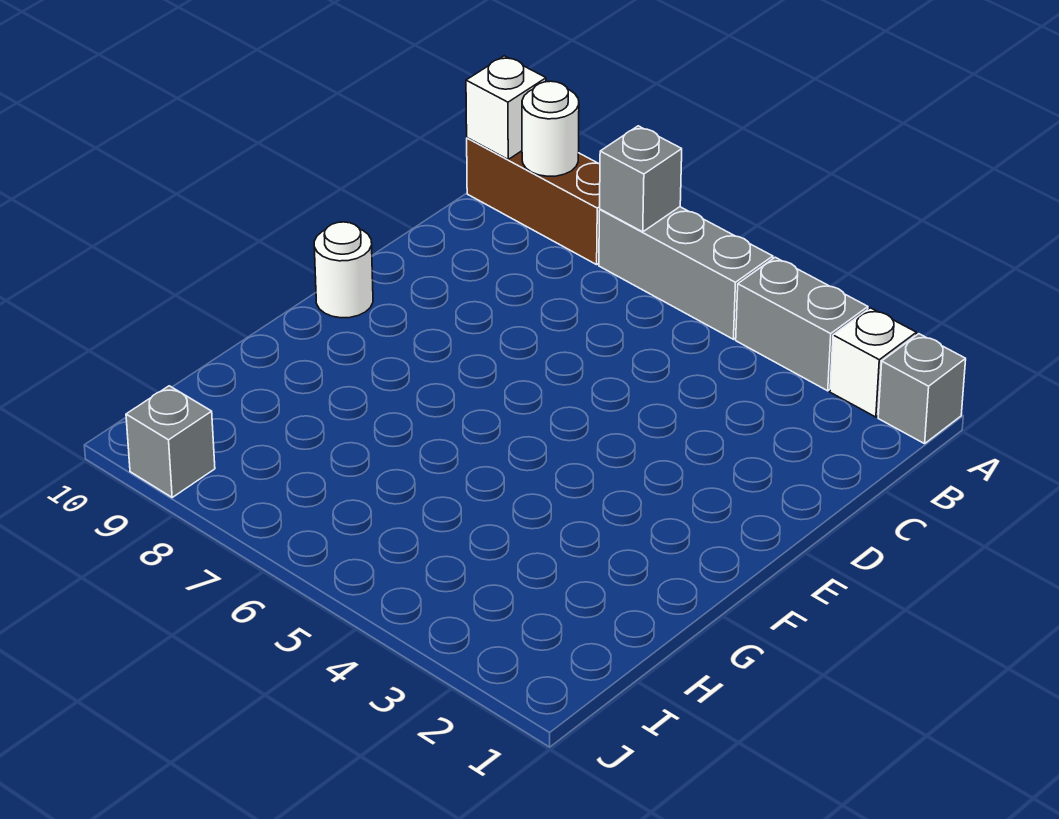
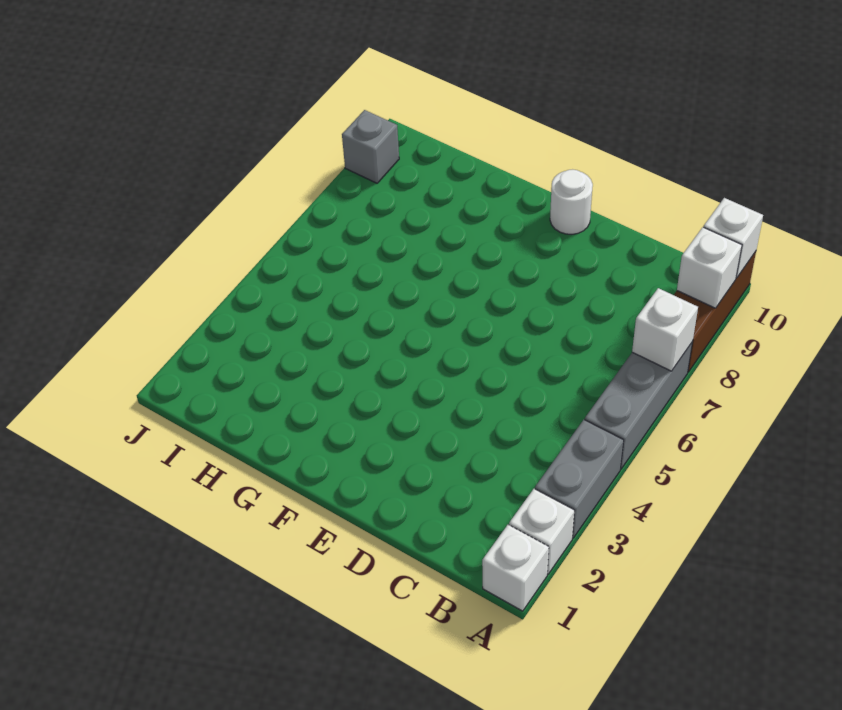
grey brick A1 level 1 -> white brick A1 level 1
grey brick A7 level 2 -> white brick A7 level 2
white round brick A9 level 2 -> white brick A9 level 2

